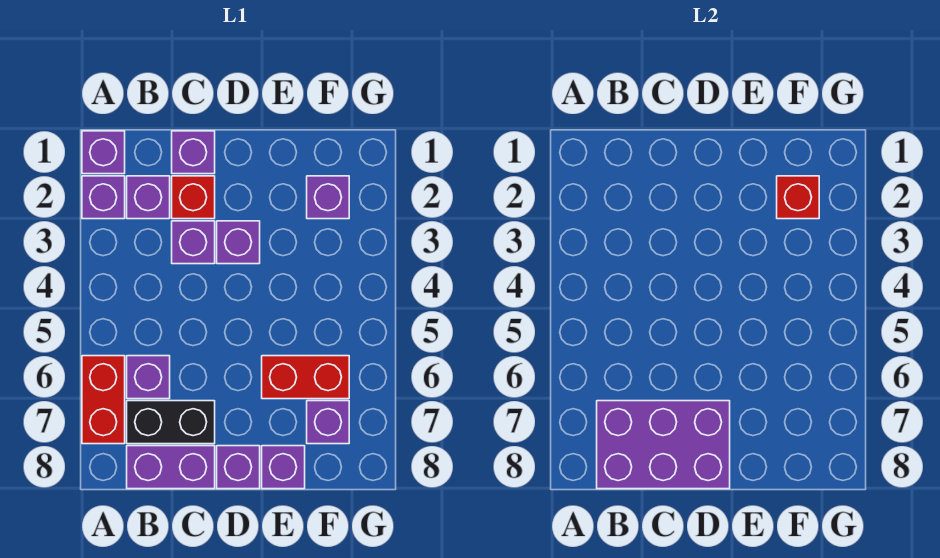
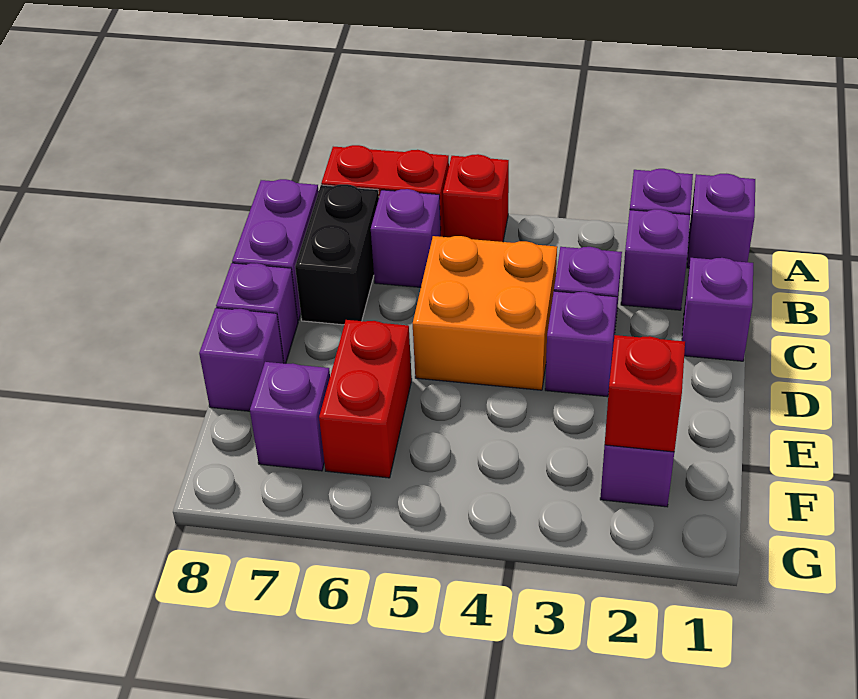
purple brick B7:D8 level 2 -> none
red brick C2 level 1 -> red brick A5 level 1
none -> orange brick C4:D5 level 1

